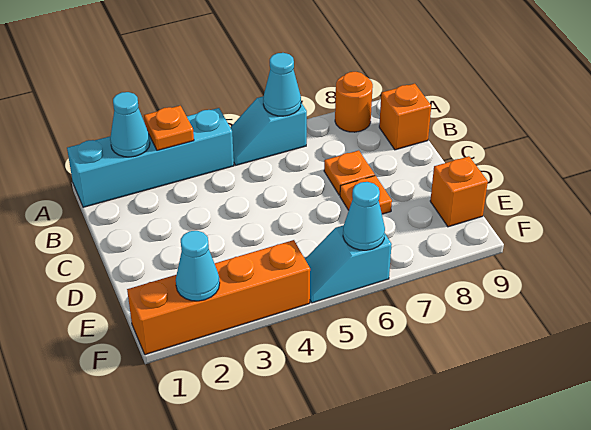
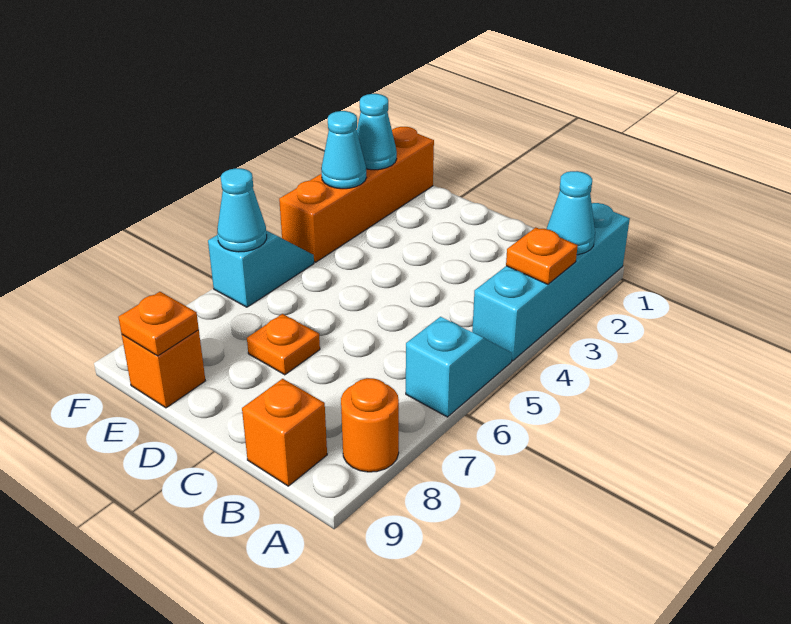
cyan cone A6 level 2 -> cyan cone F3 level 2
orange plate C7 level 1 -> orange plate E9 level 2

